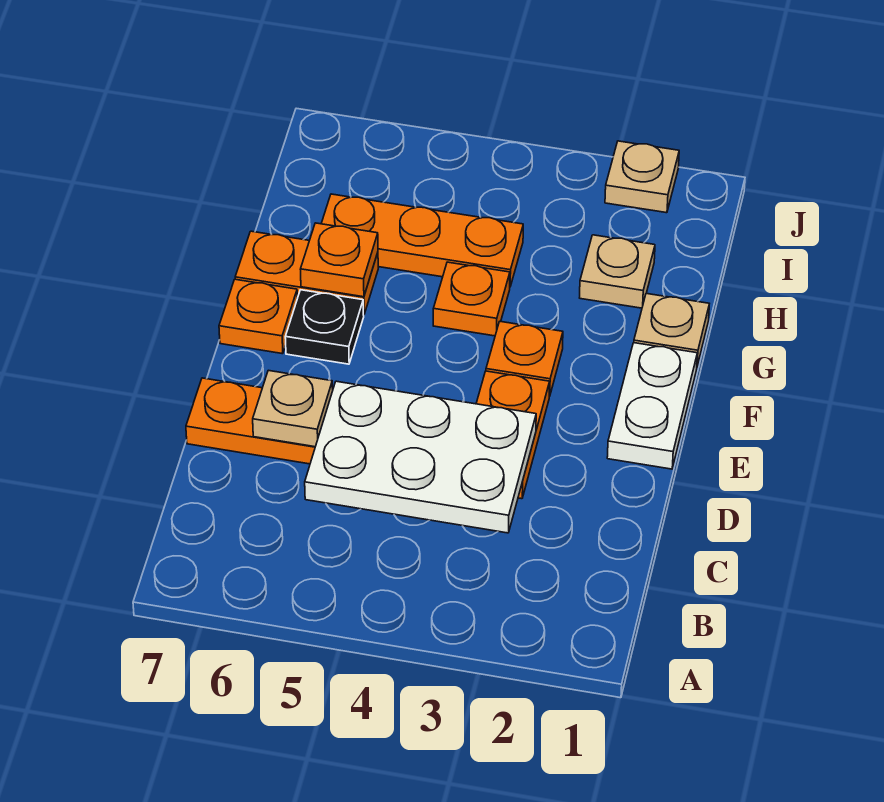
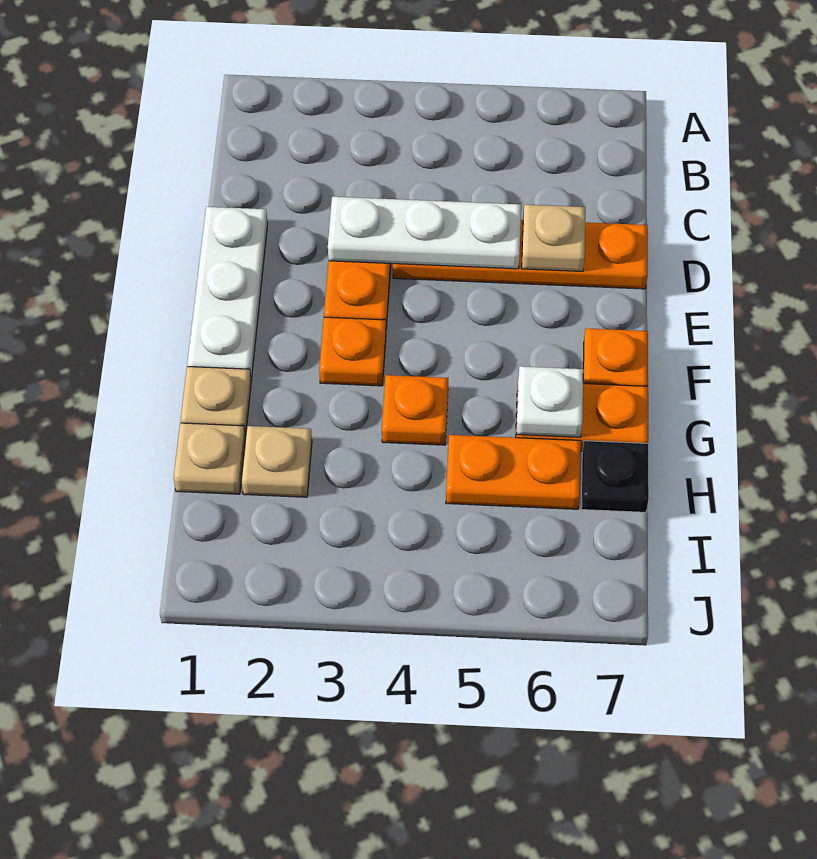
white plate C3:D5 level 2 -> white plate D3:D5 level 2
white plate E1:F1 level 1 -> white plate D1:F1 level 1
black plate F6 level 1 -> black plate H7 level 1
orange plate G6 level 2 -> white plate G6 level 2
orange plate H4:H6 level 1 -> orange plate H5:H6 level 1
tan plate J2 level 1 -> tan plate H1 level 1

